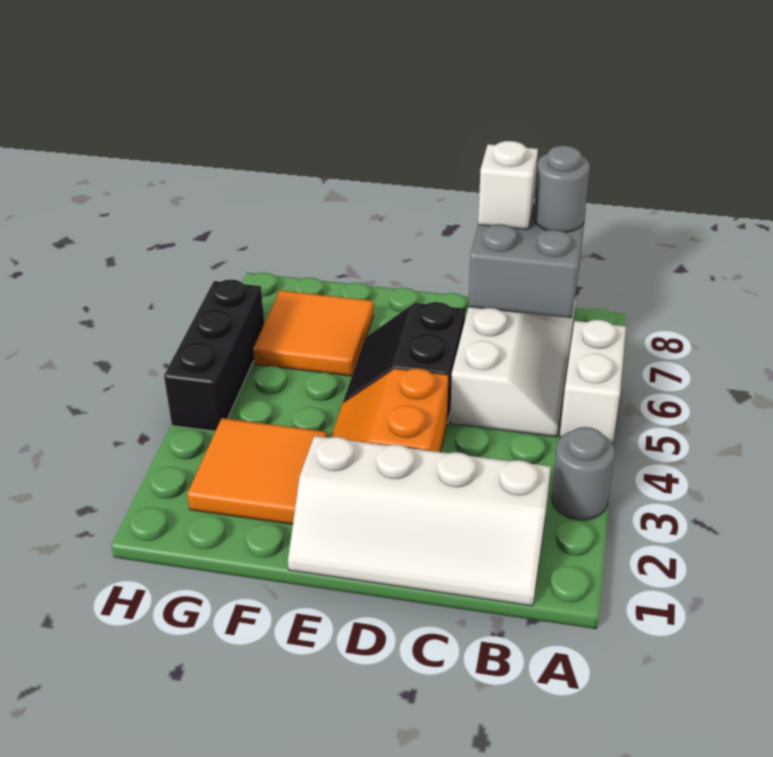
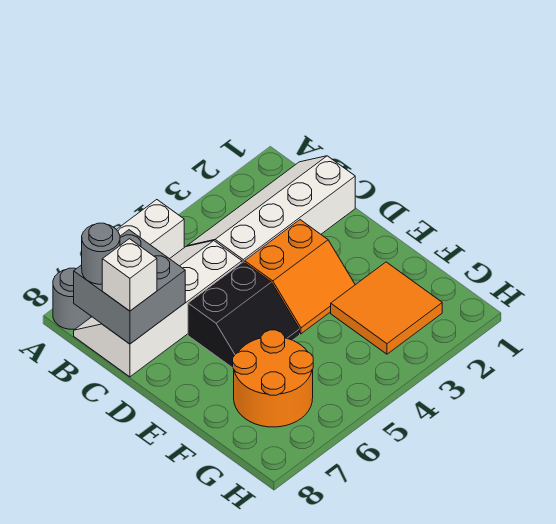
grey round brick A3 level 1 -> grey round brick A8 level 1
white slope B1:E2 level 1 top 2 -> white slope B1:C4 level 1 top C
orange tile F6:G7 level 1 -> orange round brick F6:G7 level 1
black brick H4:H6 level 1 -> none

